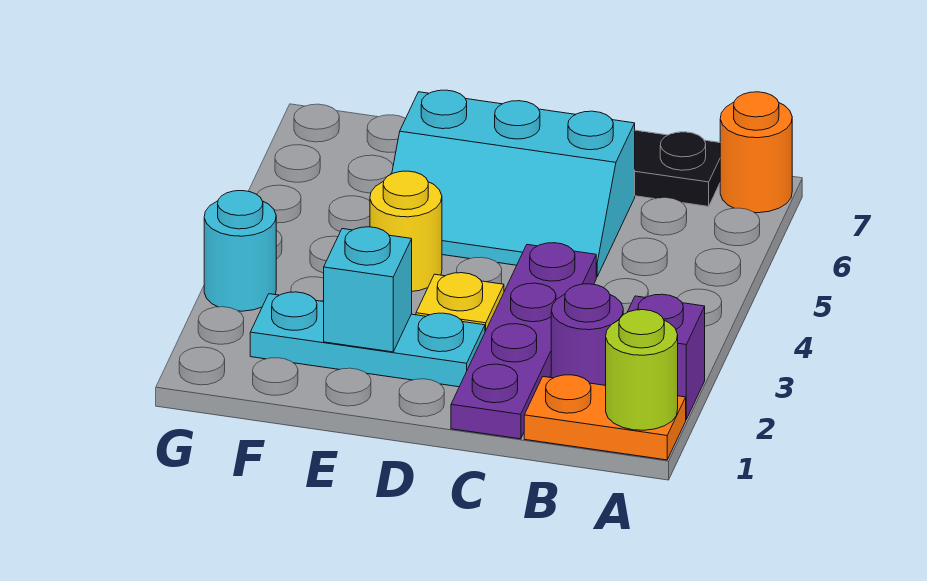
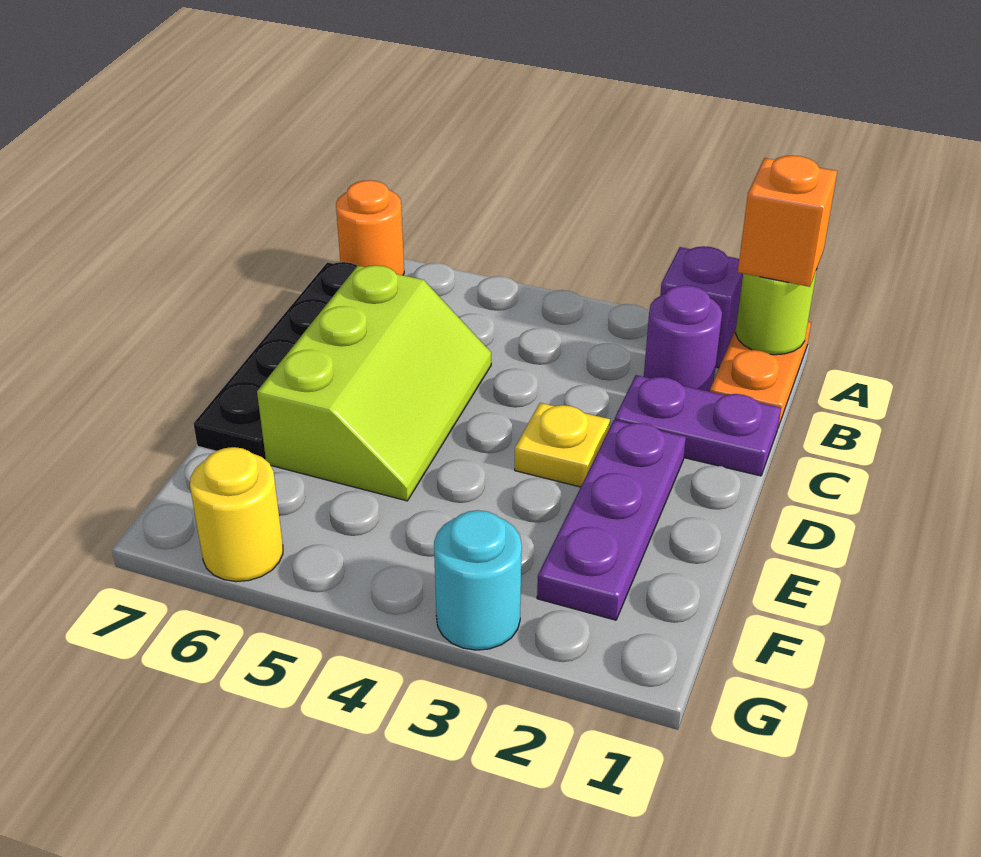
none -> orange brick A1 level 3
purple plate C1:C4 level 1 -> purple plate C1:C2 level 1
cyan slope C5:E6 level 1 top 6 -> lime slope C5:E6 level 1 top 6
cyan plate D2:F2 level 1 -> purple plate D2:F2 level 1
cyan brick E2 level 2 -> none
yellow round brick E4 level 1 -> yellow round brick G6 level 1

